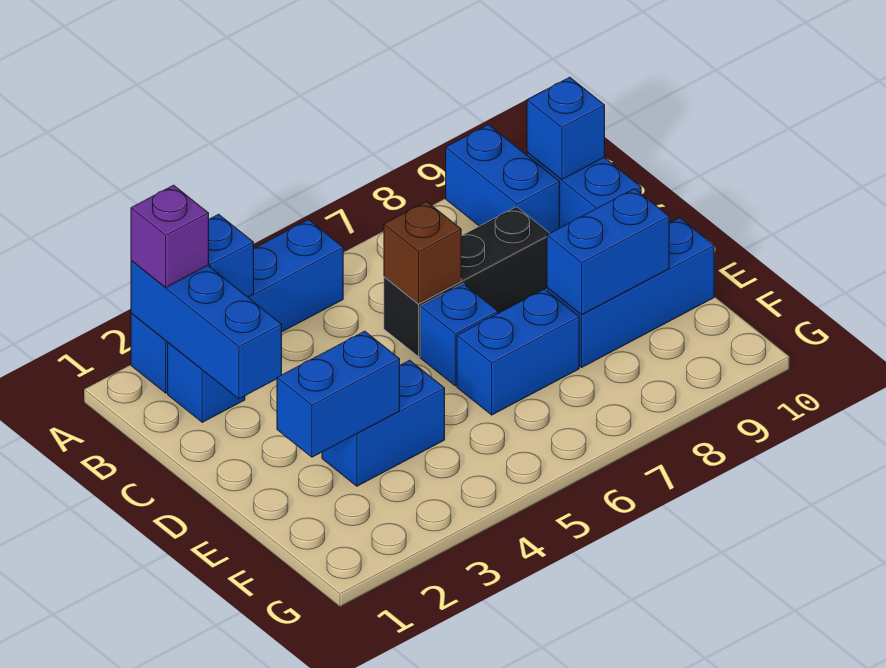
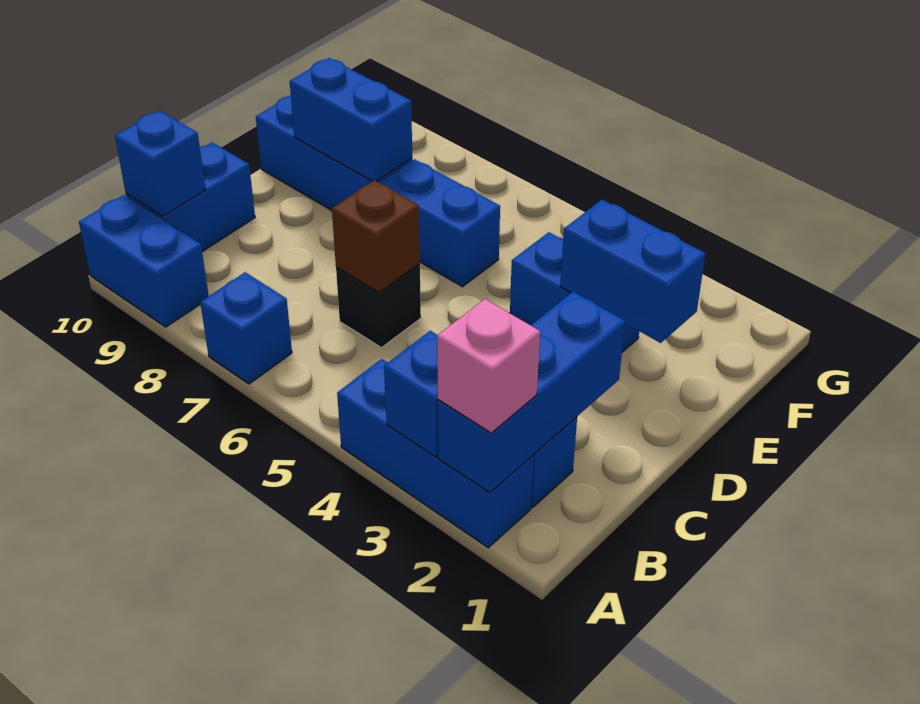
blue brick A2:A5 level 1 -> blue brick A2:A4 level 1
purple brick A2 level 3 -> pink brick A2 level 3
blue brick A9:B9 level 1 -> blue brick A9:A10 level 1
black brick C6:C8 level 1 -> black brick C6 level 1
blue brick D6 level 1 -> blue brick A7 level 1

